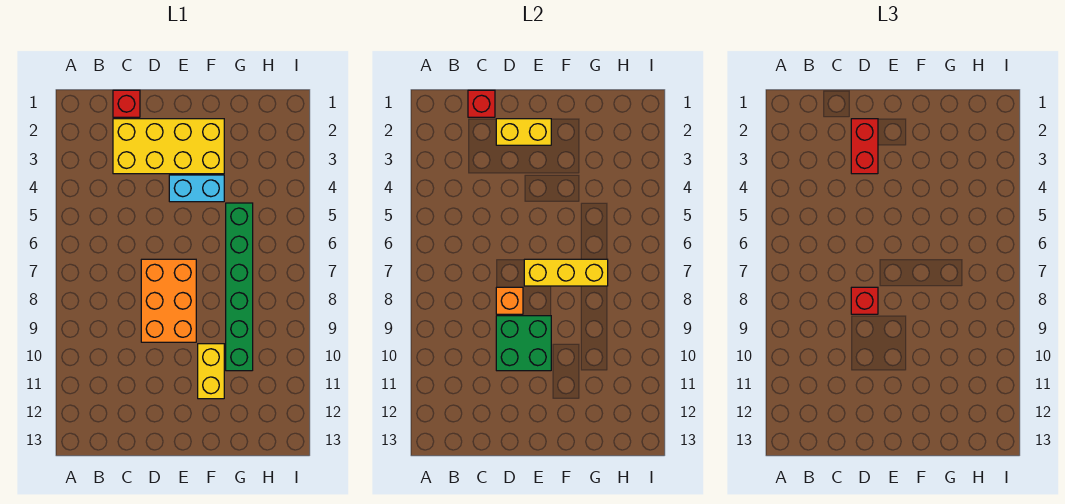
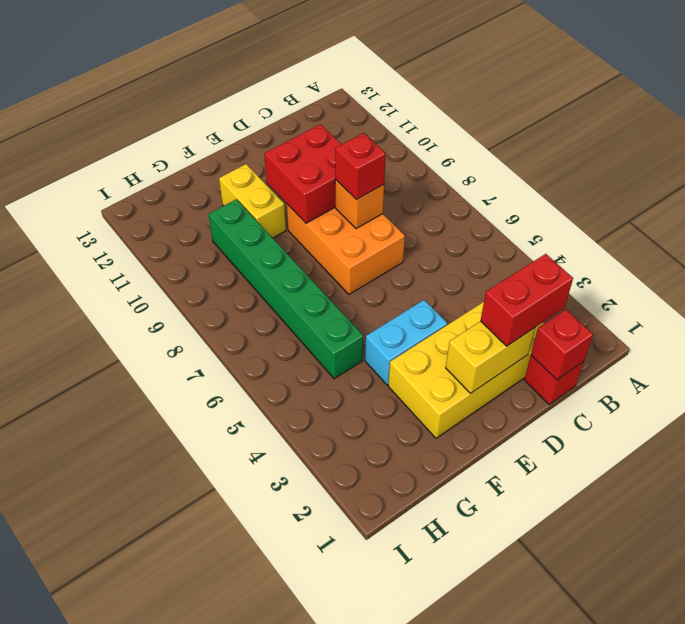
red brick D2:D3 level 3 -> red brick C2:D2 level 3
green brick D9:E10 level 2 -> red brick D9:E10 level 2
yellow brick E7:G7 level 2 -> none

